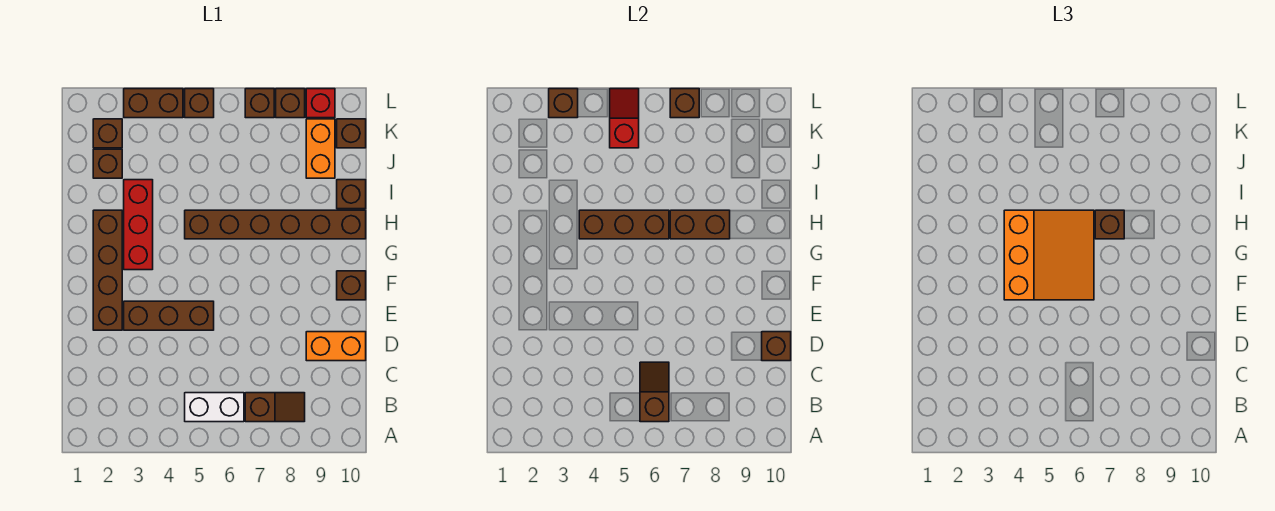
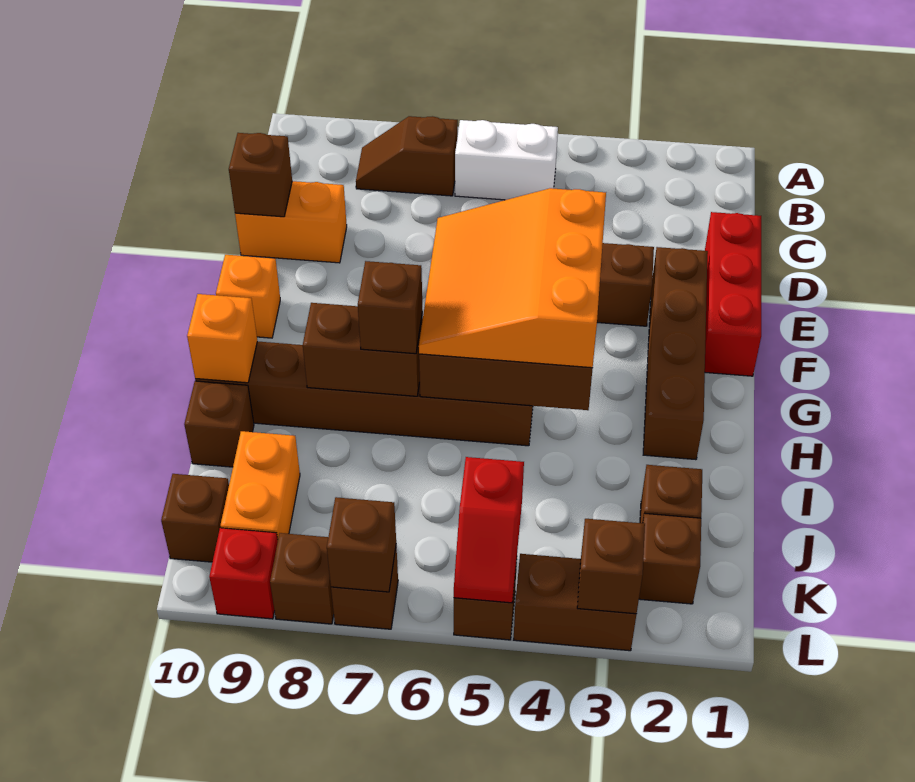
brown slope B6:C6 level 2 top B -> none
brown brick F10 level 1 -> orange brick F10 level 1
red brick G3:I3 level 1 -> red brick D1:F1 level 1
none -> orange brick H10 level 2

